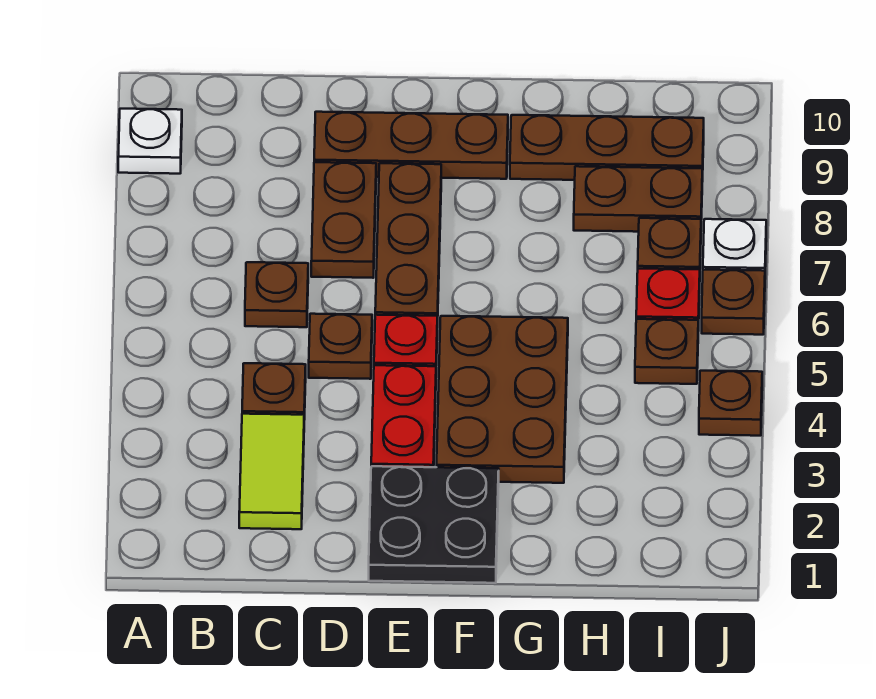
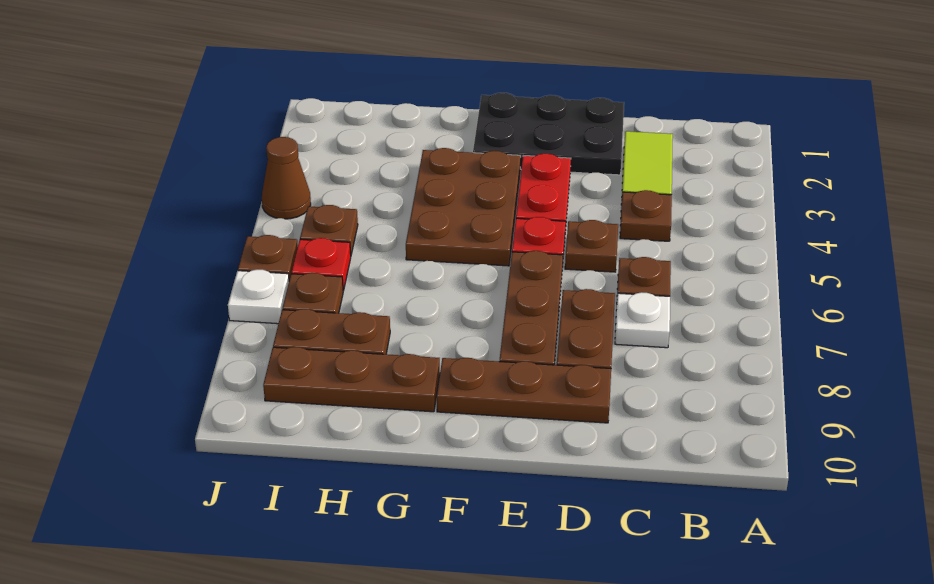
white plate A9 level 1 -> white plate C7 level 1
black plate E1:F2 level 1 -> black plate D1:F2 level 1
brown plate J4 level 1 -> brown cone J4 level 1

